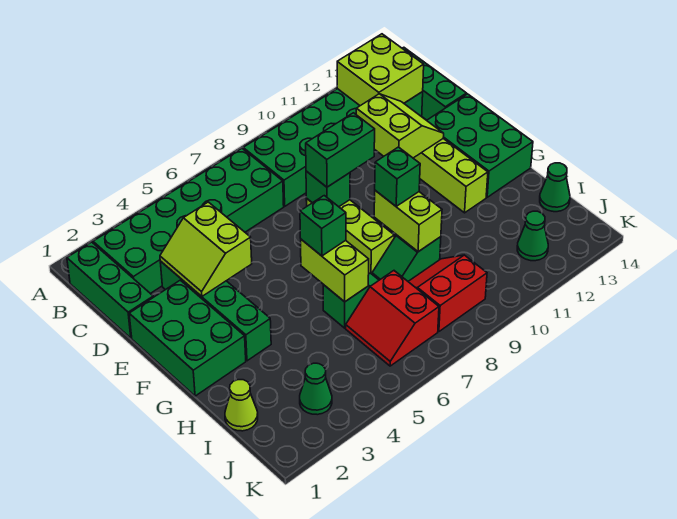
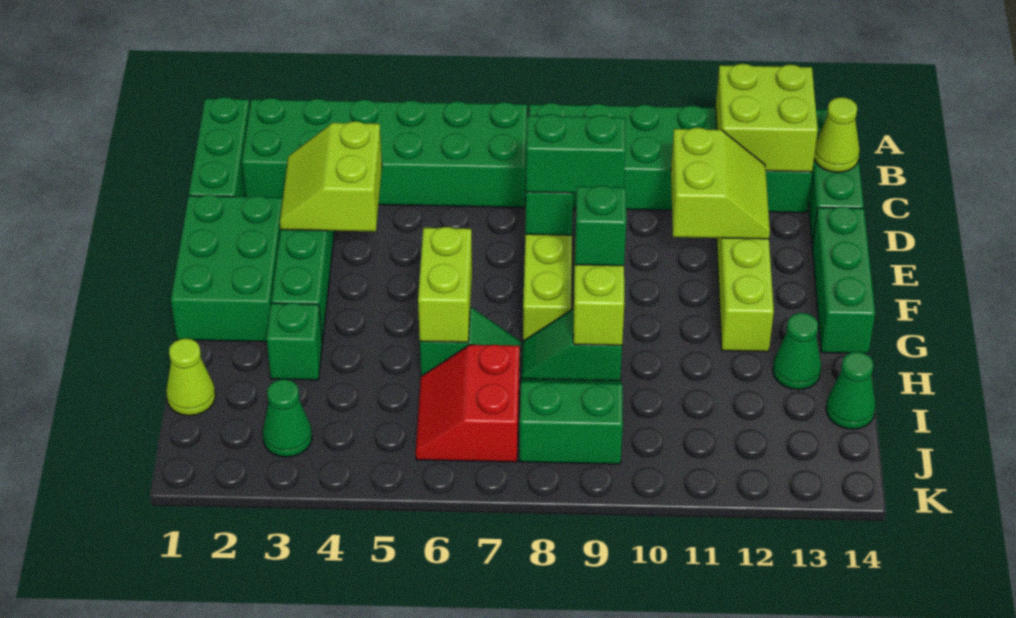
none -> lime cone C14 level 2
green brick E13:G14 level 1 -> green brick E14:G14 level 1
green brick G6 level 3 -> green brick H3 level 1
red slope I8:J9 level 1 top J -> green slope I8:J9 level 1 top J
green cone J12 level 1 -> green cone H13 level 1

